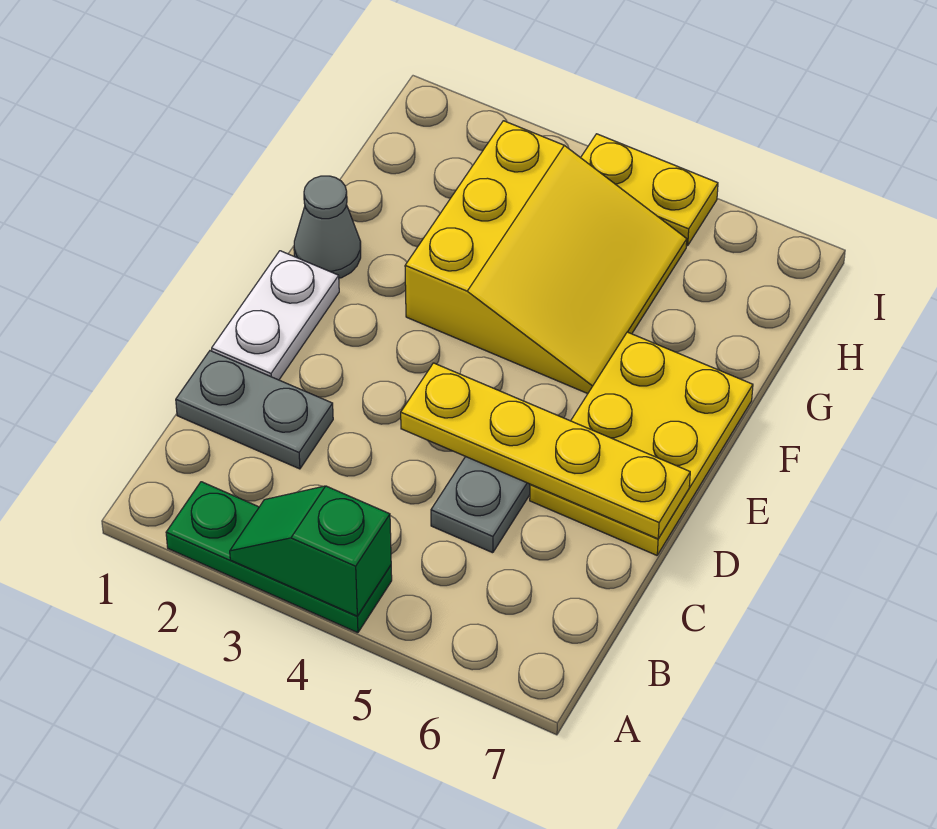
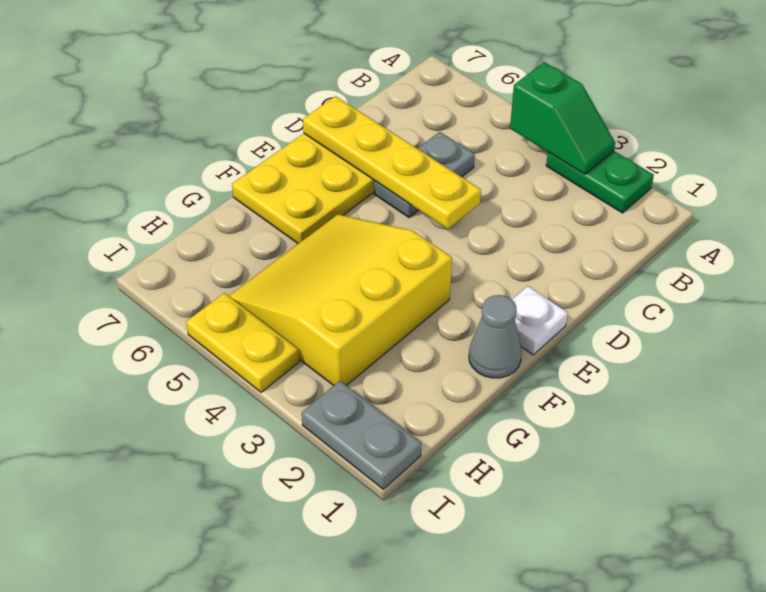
green plate A2:A4 level 1 -> green plate A2:A3 level 1
grey plate C1:C2 level 1 -> grey plate I1:I2 level 1
white plate D1:E1 level 1 -> white plate E1 level 1

